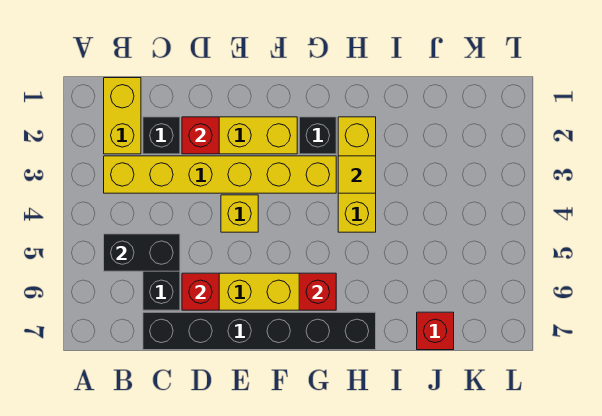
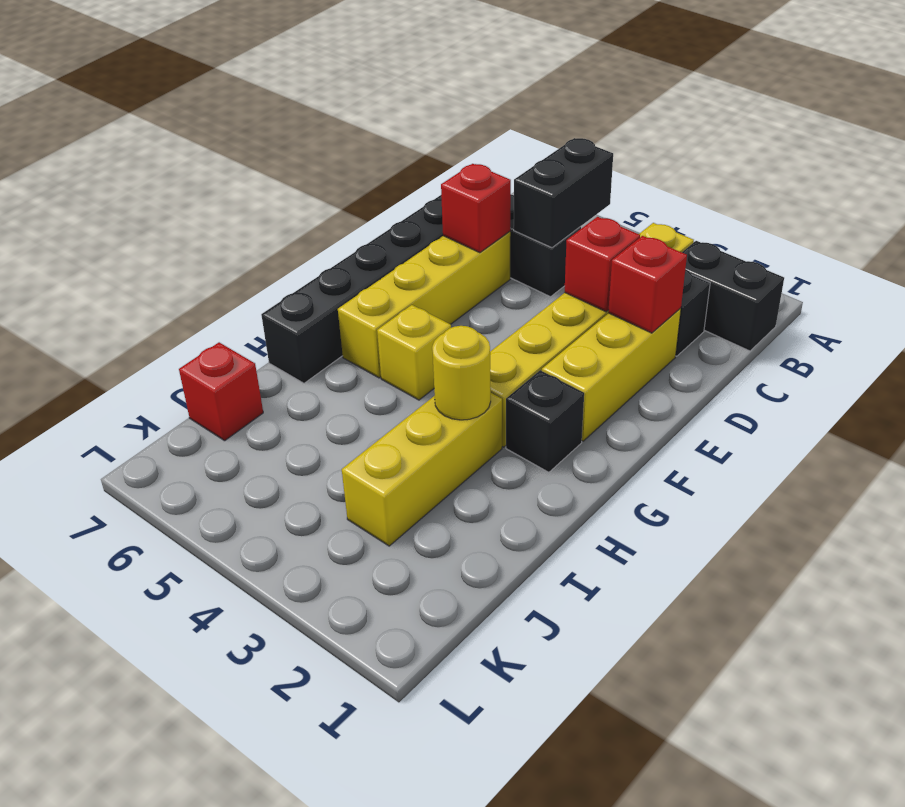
yellow brick B1:B2 level 1 -> black brick B1:B2 level 1
yellow brick E4 level 1 -> yellow brick G5 level 1
red brick G6 level 2 -> red brick D3 level 2
yellow brick H2:H4 level 1 -> yellow brick H3:J3 level 1
yellow tile H3 level 2 -> yellow round brick H3 level 2

